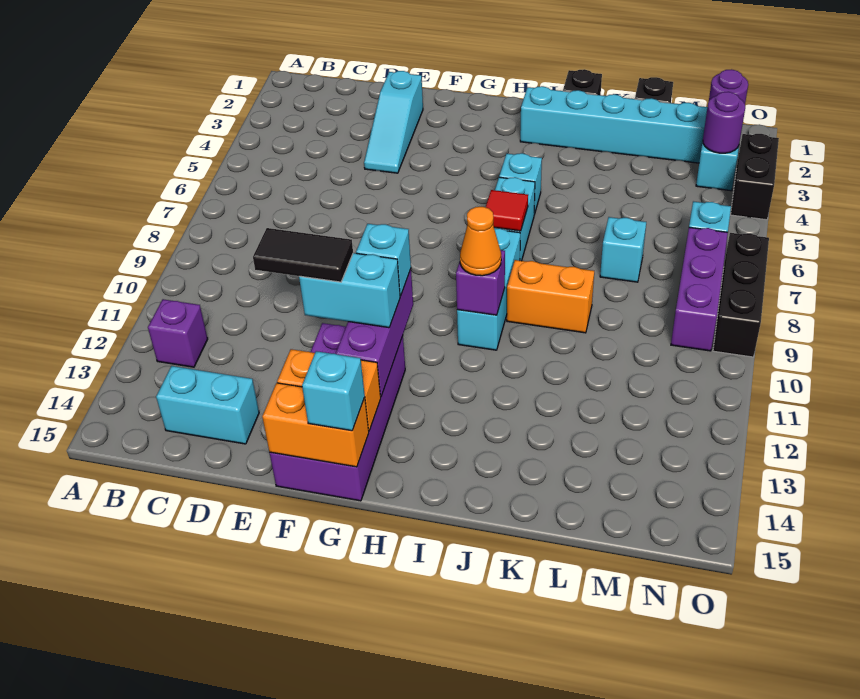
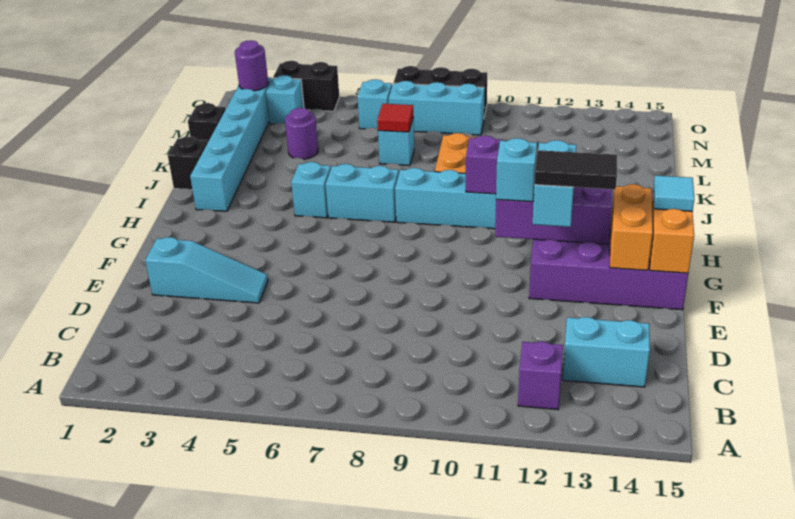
cyan brick C14:D14 level 1 -> cyan brick C13:C14 level 1
black tile E12:F12 level 4 -> black tile F12:F13 level 4
cyan brick G15 level 3 -> cyan tile G15 level 3
red tile I7 level 2 -> red tile L7 level 2
orange cone I10 level 3 -> none
purple round brick N3 level 2 -> purple round brick L4 level 1
purple brick N7:N9 level 1 -> cyan brick N7:N9 level 1

